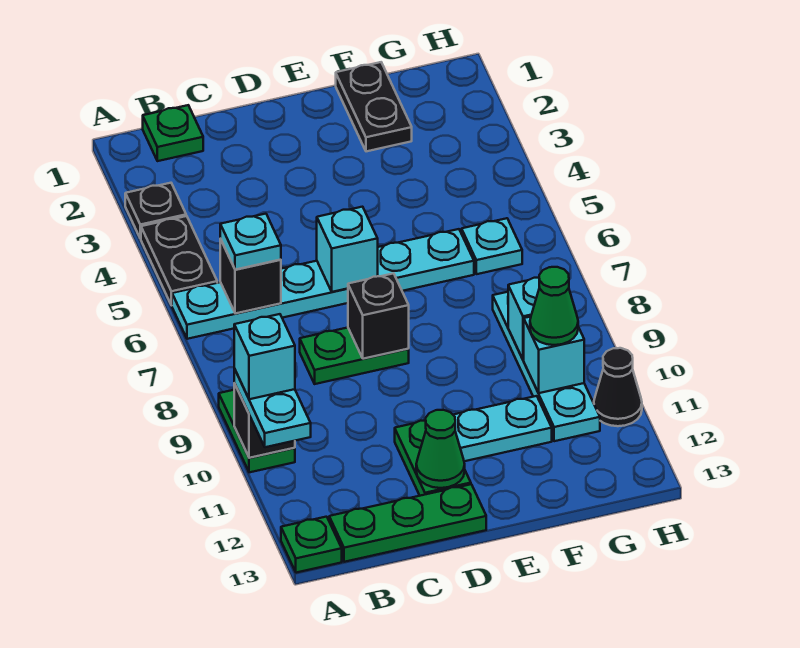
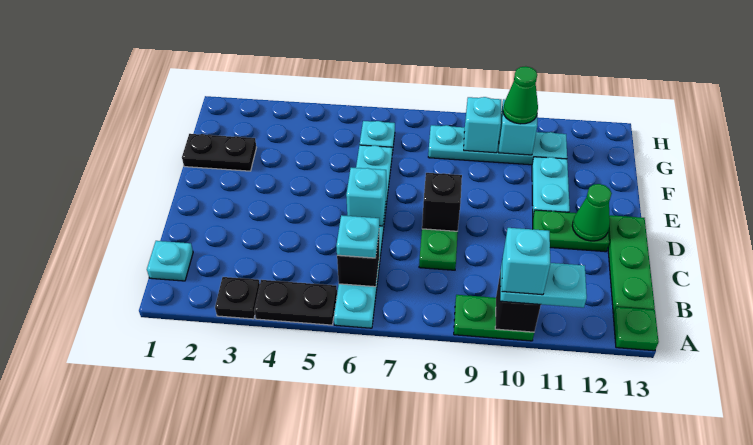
green plate B1 level 1 -> cyan plate B1 level 1
black cone H11 level 1 -> none

